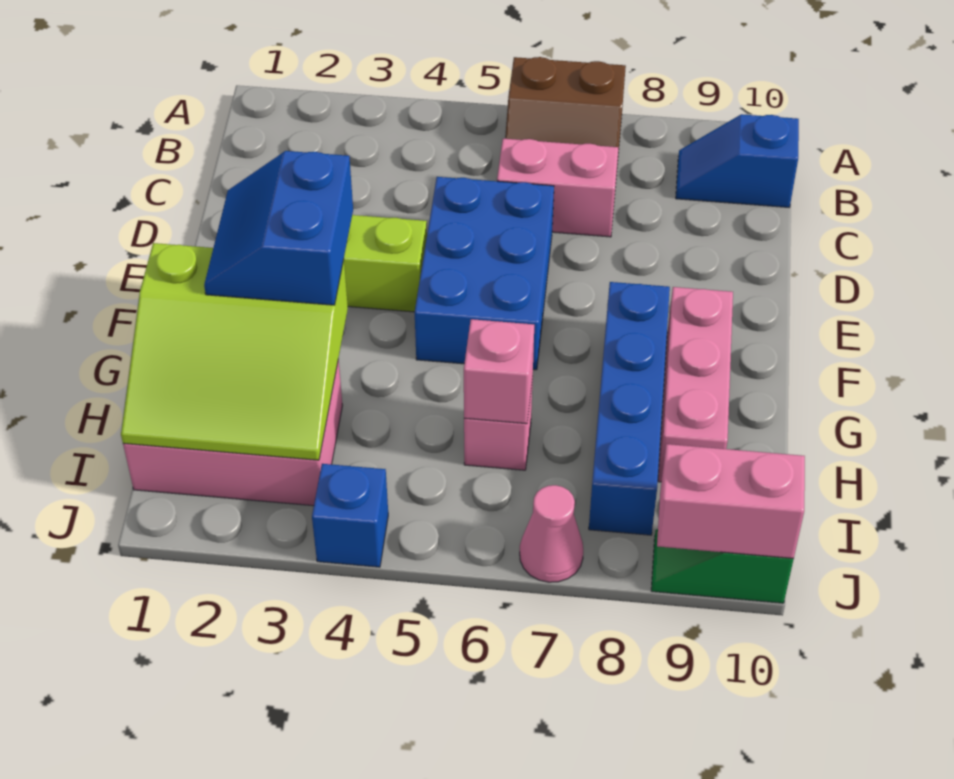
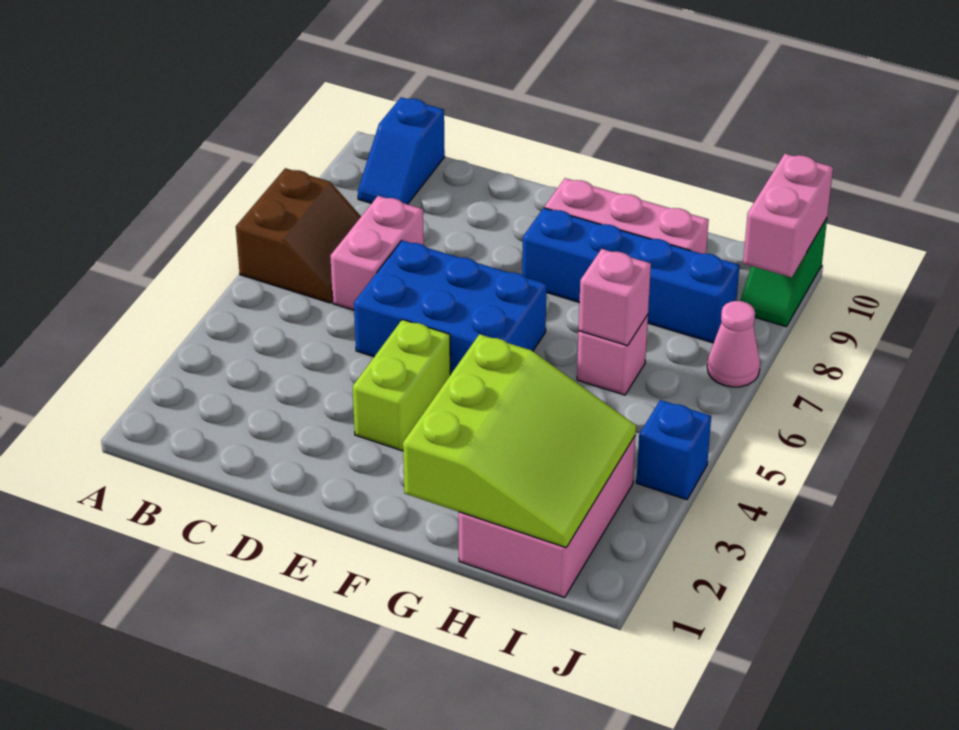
blue slope F2:G3 level 3 top 3 -> none

